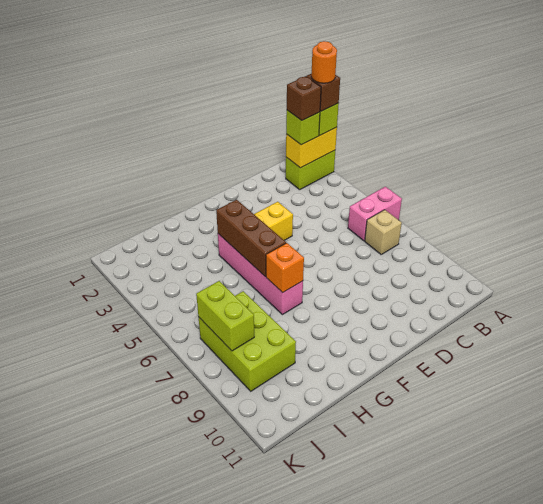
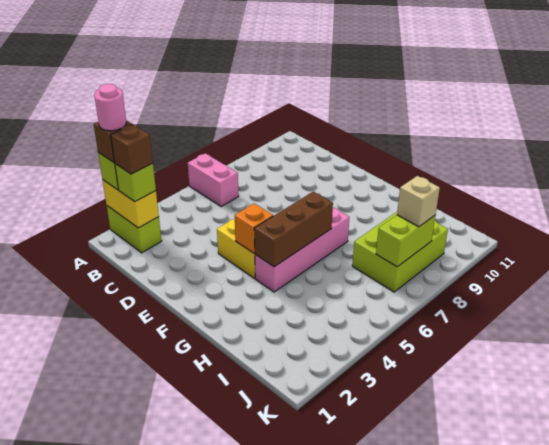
orange round brick A2 level 5 -> pink round brick A2 level 5
tan brick B7 level 1 -> tan brick J8 level 3
orange brick G7 level 2 -> orange brick F4 level 2

